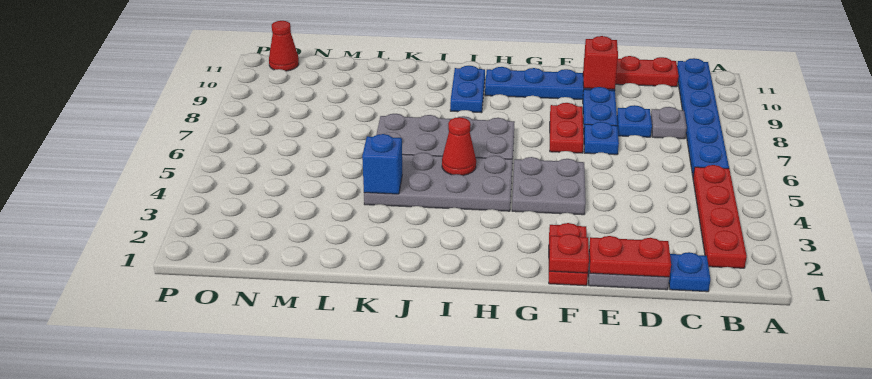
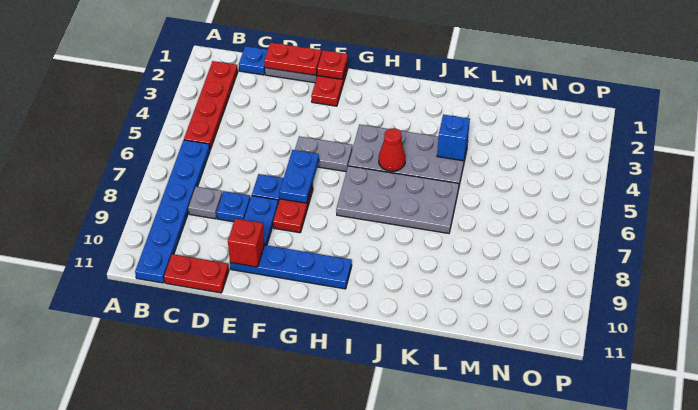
grey plate F4:G5 level 1 -> grey plate F5:G5 level 1
blue plate I9:I10 level 1 -> blue plate F6:F7 level 2
red cone O11 level 1 -> none

